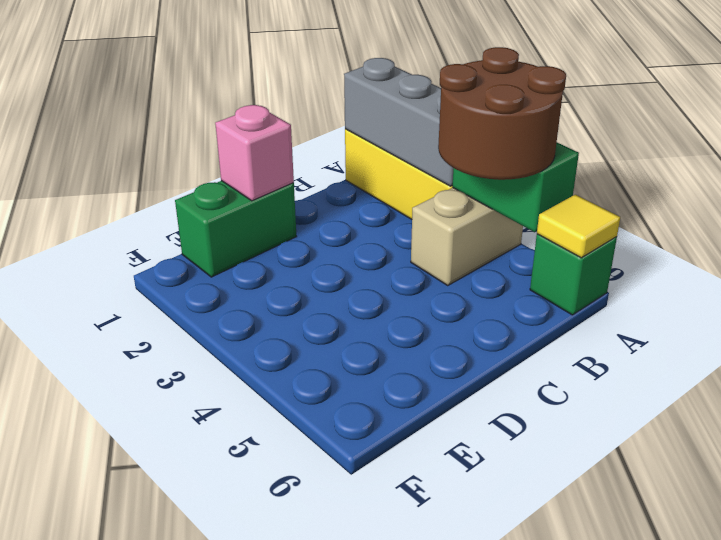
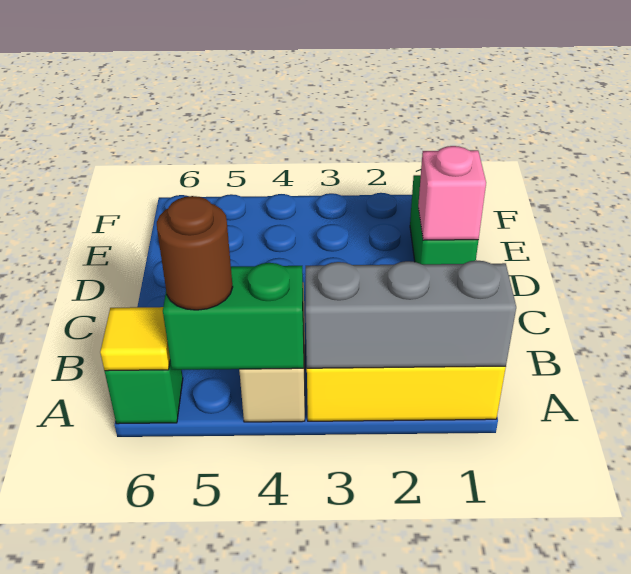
brown round brick A4:B5 level 3 -> brown round brick A5 level 3

